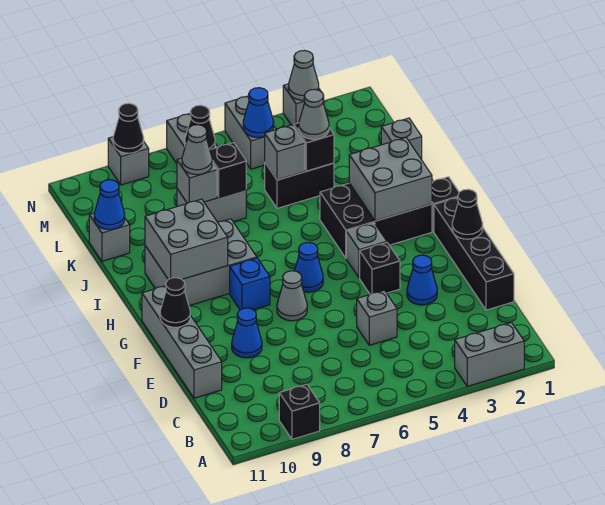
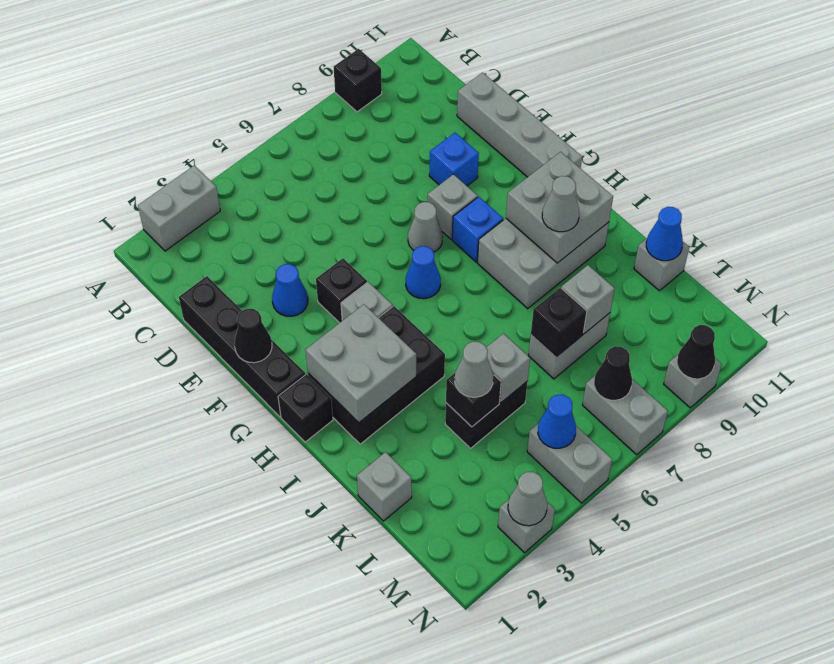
grey brick D5 level 1 -> grey brick F8 level 1
blue cone E9 level 1 -> blue brick E9 level 1
black cone F11 level 2 -> none
grey cone K8 level 3 -> grey cone I9 level 3

